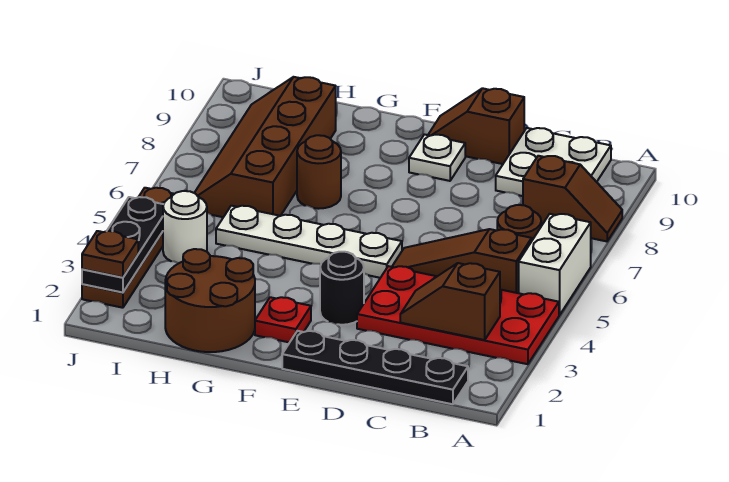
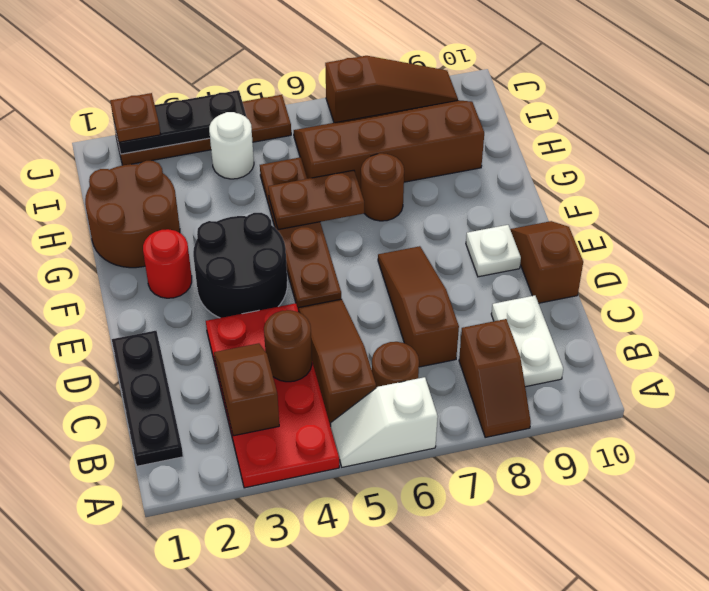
white brick A5:A6 level 1 -> white slope A5:A6 level 1 top 6
black plate B1:E1 level 1 -> black plate B1:D1 level 1
white plate B9:C10 level 1 -> white plate B9:C9 level 1
none -> brown round brick C4 level 2
none -> brown slope C7:E7 level 1 top C
black round brick E3 level 1 -> black round brick E3:F4 level 1
white plate E5:H5 level 1 -> brown plate E5:H5 level 1
red plate F2 level 1 -> red round brick F2 level 1
none -> brown plate G5:G6 level 2
none -> brown slope J7:J9 level 1 top 7

